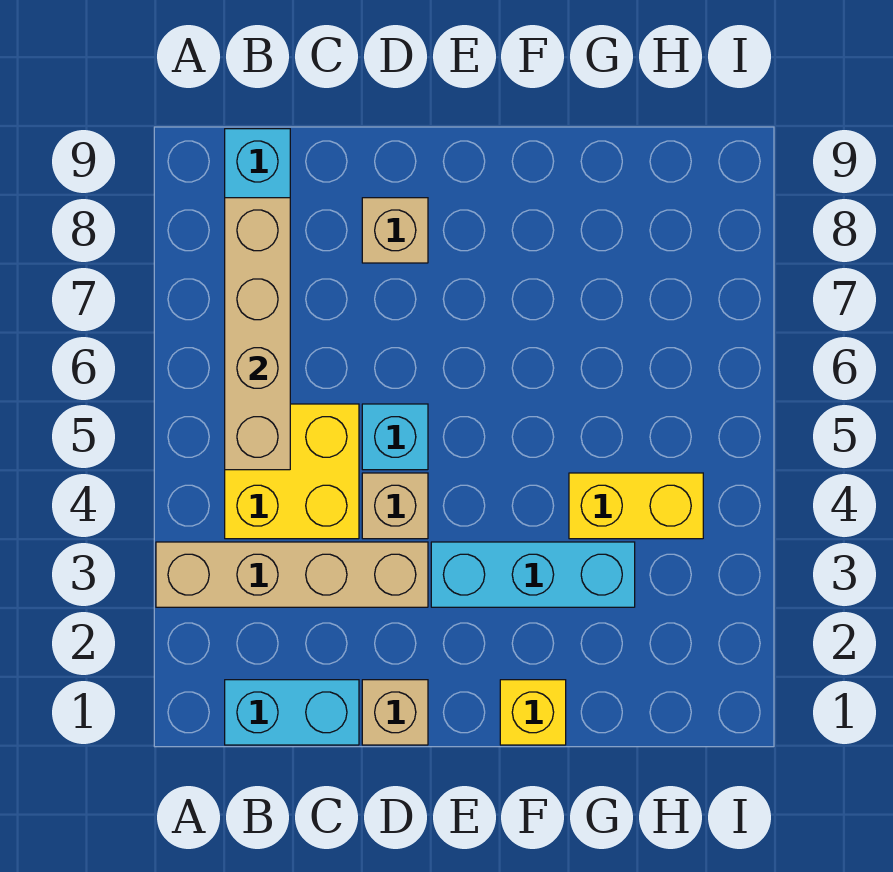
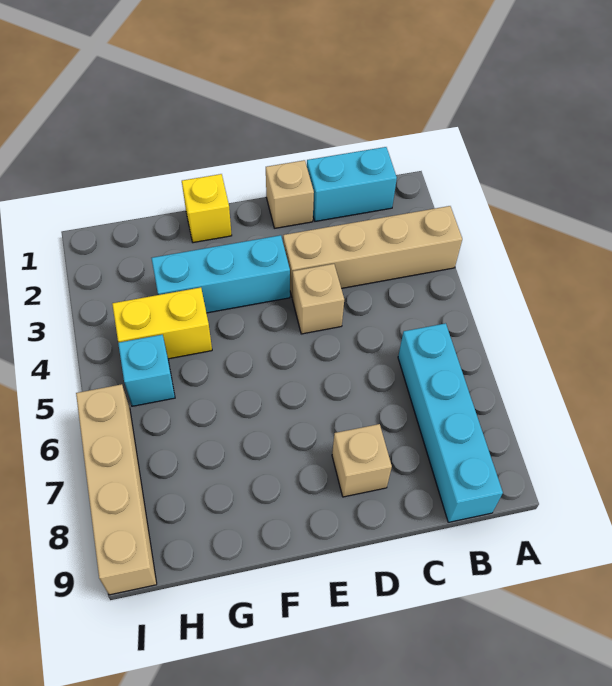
yellow brick B4:C5 level 1 -> none
tan brick B5:B8 level 2 -> tan brick I6:I9 level 1
cyan brick D5 level 1 -> cyan brick H5 level 1

